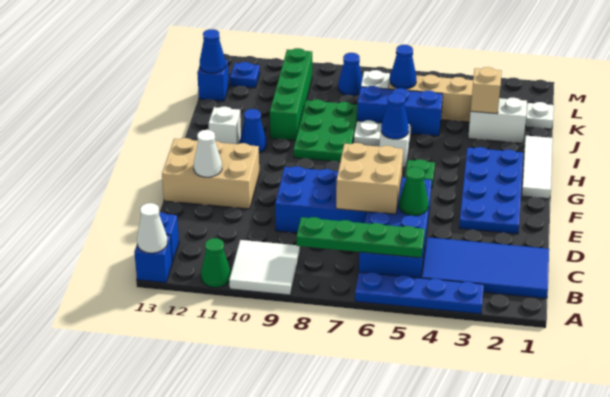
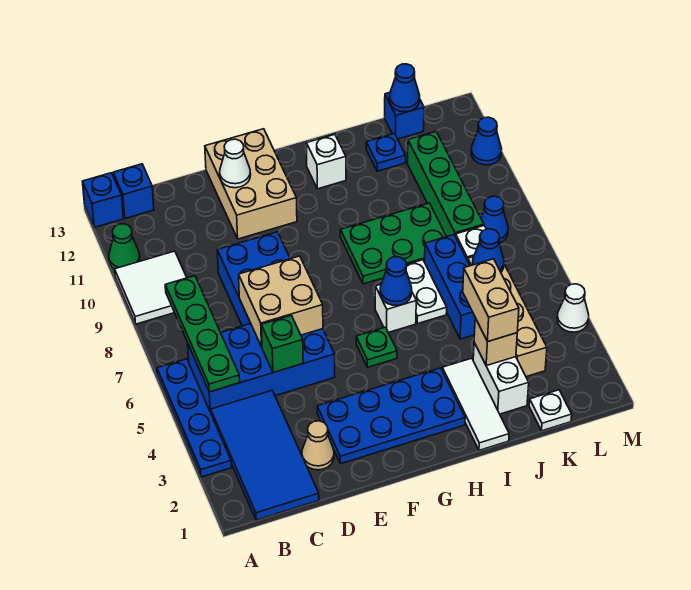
white cone A13 level 2 -> white cone M4 level 1
none -> tan cone D2 level 1
green cone D5 level 2 -> green brick D5 level 2
white tile G1:I1 level 1 -> white tile I1:I3 level 1
blue cone H11 level 1 -> blue cone M11 level 1
green brick I10:L10 level 1 -> green brick K8:K11 level 1
none -> tan brick J3:J4 level 3
blue plate L12 level 1 -> blue plate J12 level 1

